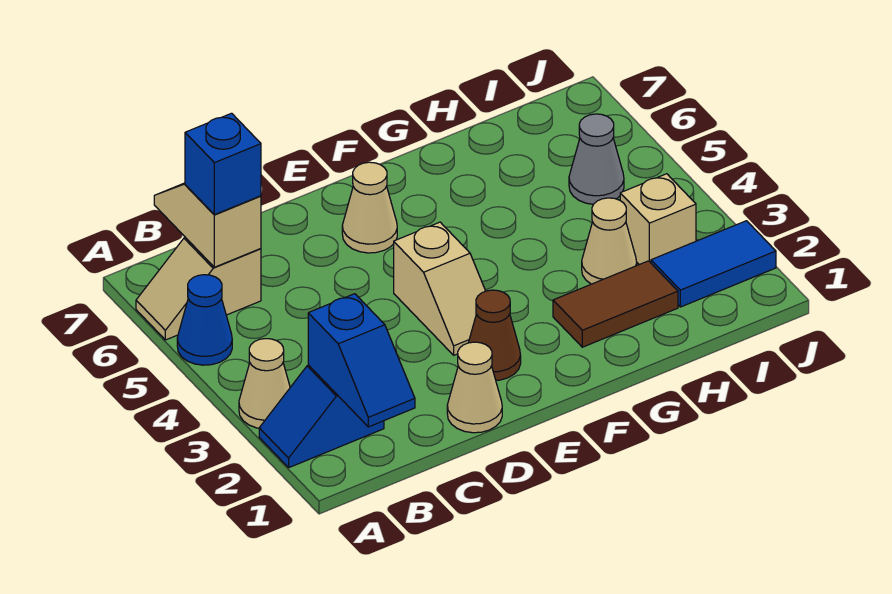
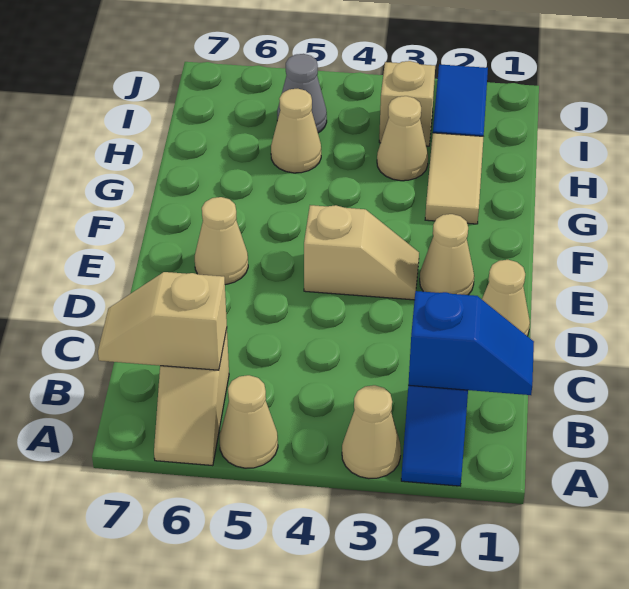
blue cone A5 level 1 -> tan cone A5 level 1
blue brick B6 level 3 -> none
brown cone E2 level 1 -> tan cone E2 level 1
brown tile G2:H2 level 1 -> tan tile G2:H2 level 1
none -> tan cone H5 level 1

